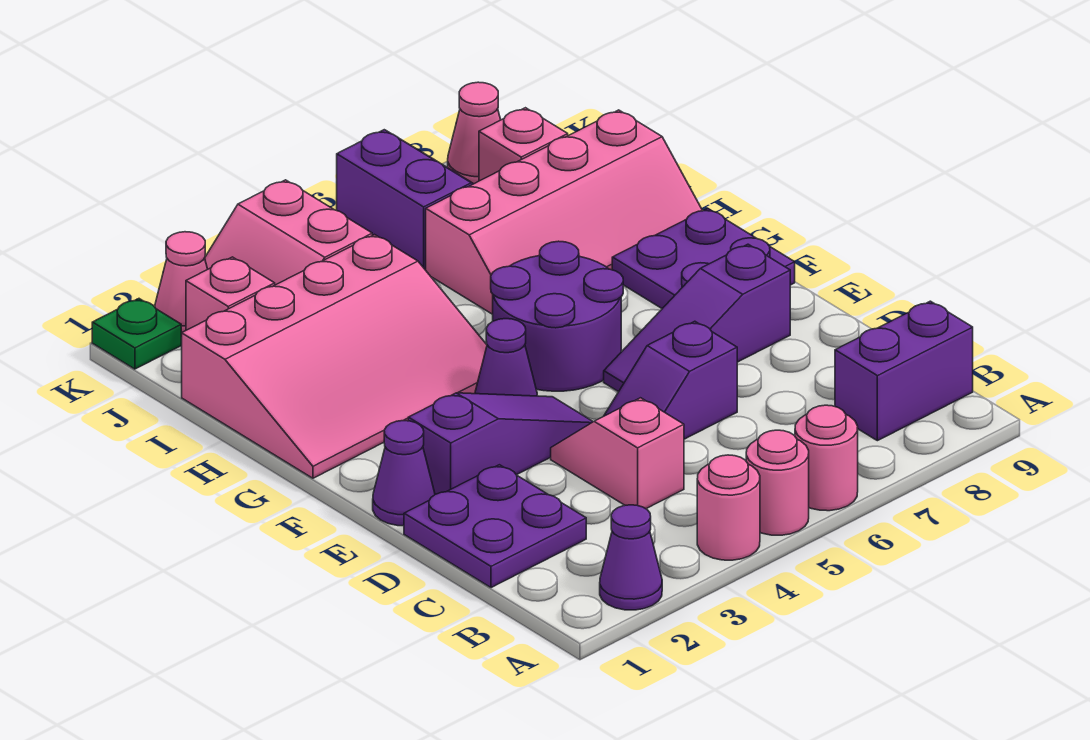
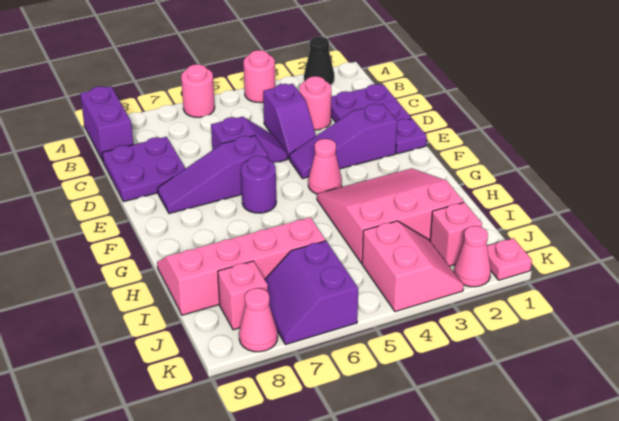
purple cone A2 level 1 -> black cone A2 level 1
pink round brick A5 level 1 -> pink round brick C3 level 1
purple brick B8:B9 level 1 -> purple brick A9:B9 level 1
pink slope C4:D4 level 1 top C -> purple slope C4:D4 level 1 top C
purple cone E1 level 1 -> purple plate E1 level 1
purple slope E6:E8 level 1 top 8 -> purple slope E6:E8 level 1 top 6
purple cone F4 level 1 -> pink cone F4 level 1
purple round brick F5:G6 level 1 -> purple round brick F6 level 1
purple plate F8:G9 level 1 -> purple plate C8:D9 level 1
pink slope G1:I4 level 1 top I -> pink slope G2:I4 level 1 top I
green plate K1 level 1 -> pink plate K1 level 1

